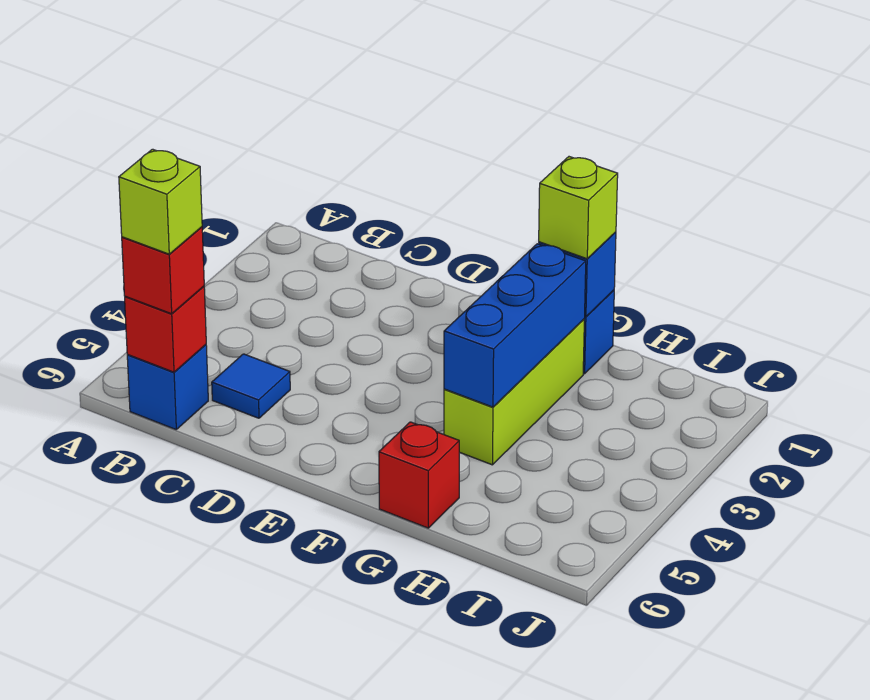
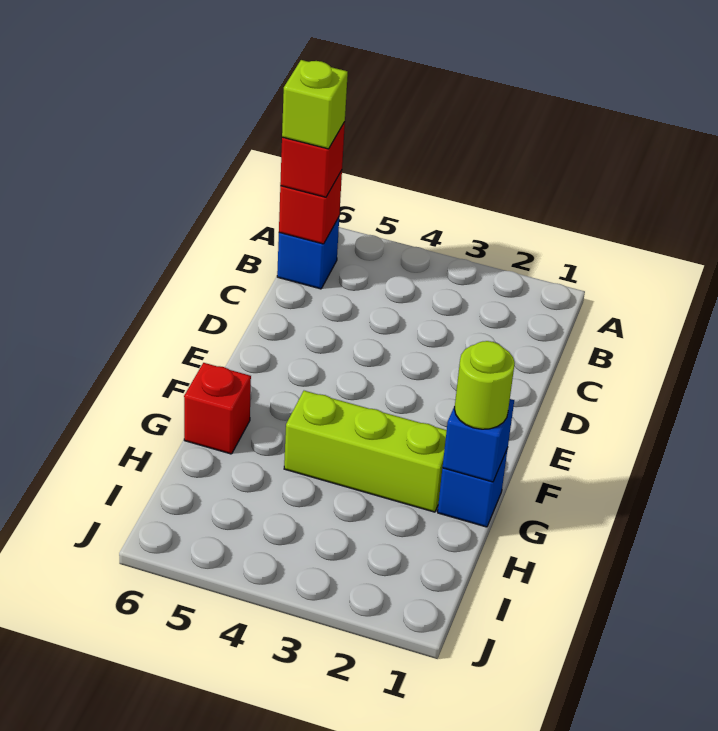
blue tile C5 level 1 -> none
lime brick G1 level 3 -> lime round brick G1 level 3
blue brick G2:G4 level 2 -> none

